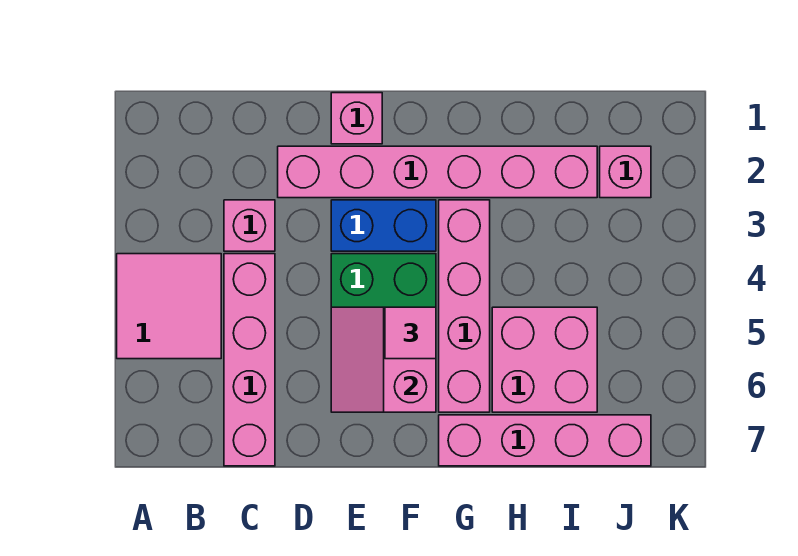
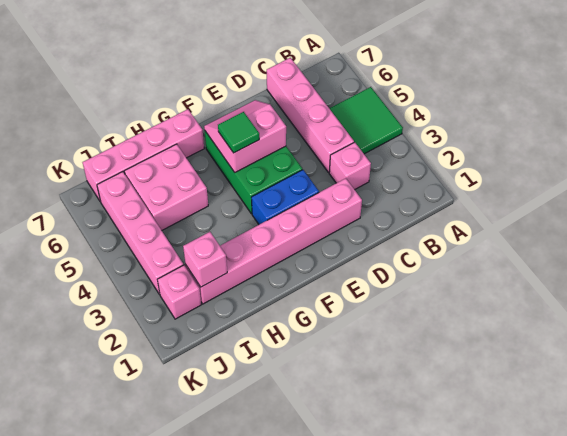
pink tile A4:B5 level 1 -> green tile A4:B5 level 1
pink brick E1 level 1 -> pink brick I2 level 2
pink slope E5:F6 level 2 top F -> pink slope E5:F6 level 2 top 5
pink tile F5 level 3 -> green tile F5 level 3
pink brick G3:G6 level 1 -> pink brick J3:J6 level 1

